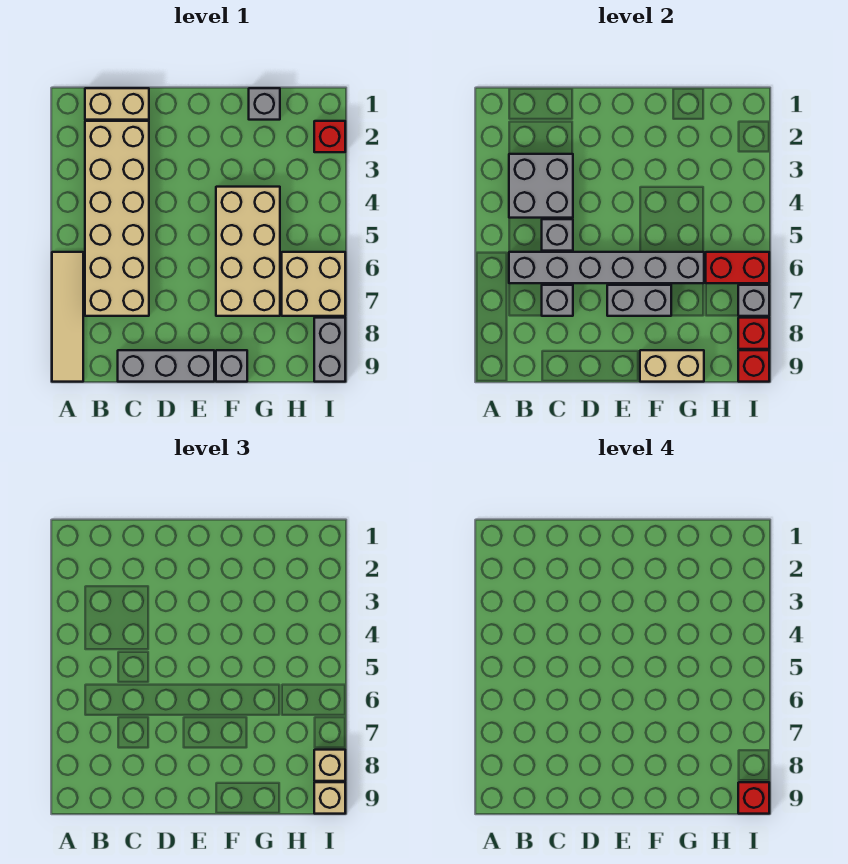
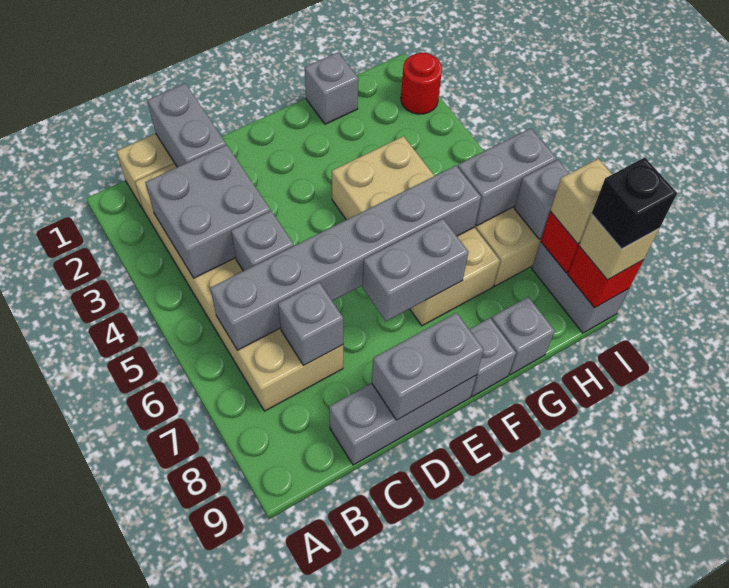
tan tile A6:A9 level 1 -> none
none -> grey brick C1:C2 level 2
none -> grey brick D9:E9 level 2
tan brick F9:G9 level 2 -> none
none -> grey brick G9 level 1
red brick H6:I6 level 2 -> grey brick H6:I6 level 2
red brick I2 level 1 -> red round brick I2 level 1
red brick I9 level 4 -> black brick I9 level 4

